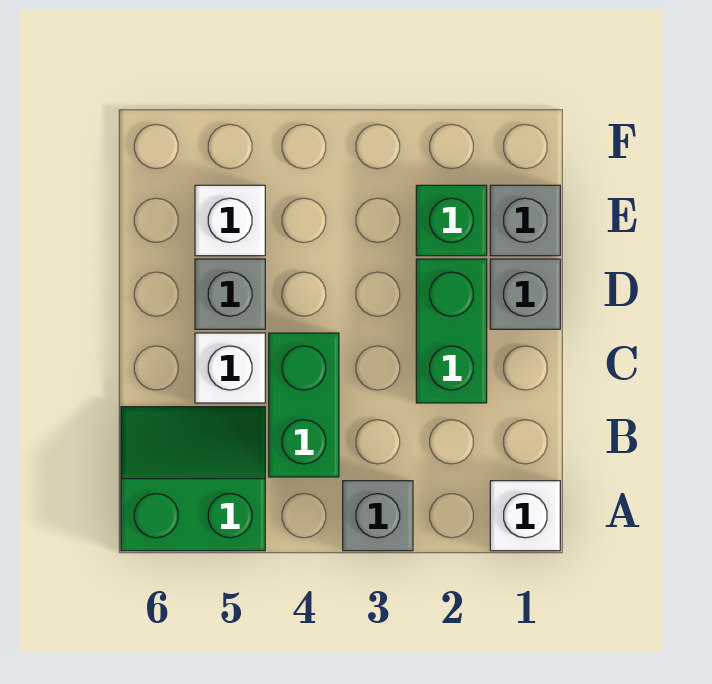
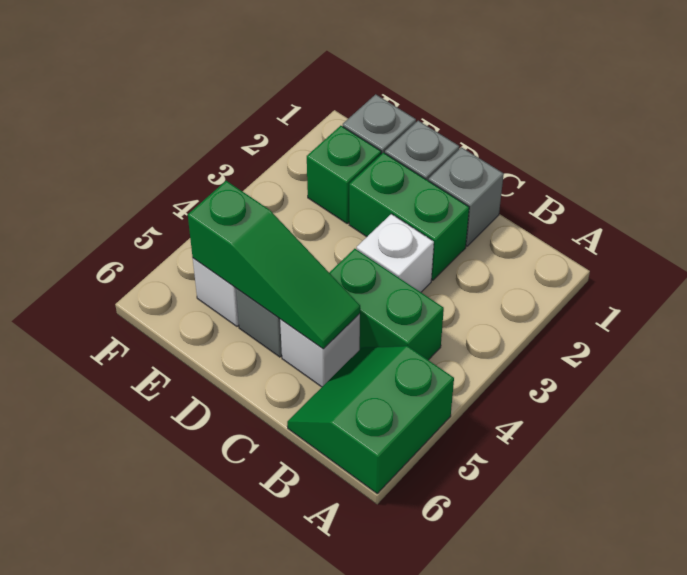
white brick A1 level 1 -> white brick C3 level 1
grey brick A3 level 1 -> grey brick C1 level 1
none -> green slope C5:E5 level 2 top E

